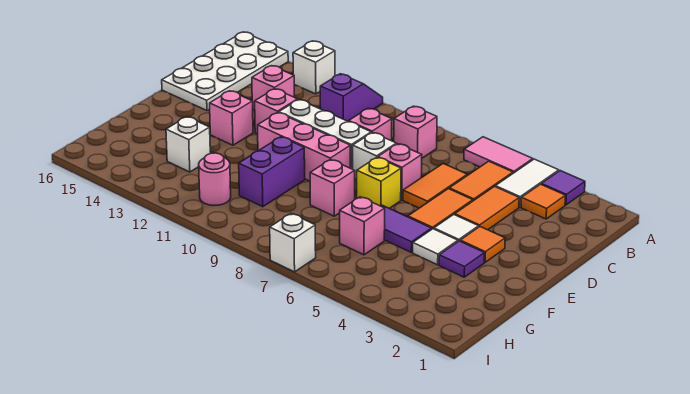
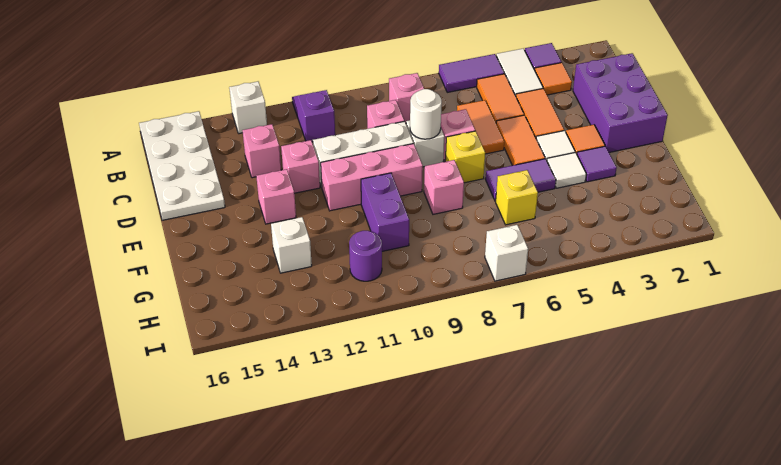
pink tile A5:A6 level 1 -> purple tile A5:A6 level 1
none -> purple brick C1:E2 level 1
none -> white round brick D8 level 2
pink brick G6 level 1 -> yellow brick G6 level 1
pink round brick H11 level 1 -> purple round brick H11 level 1

